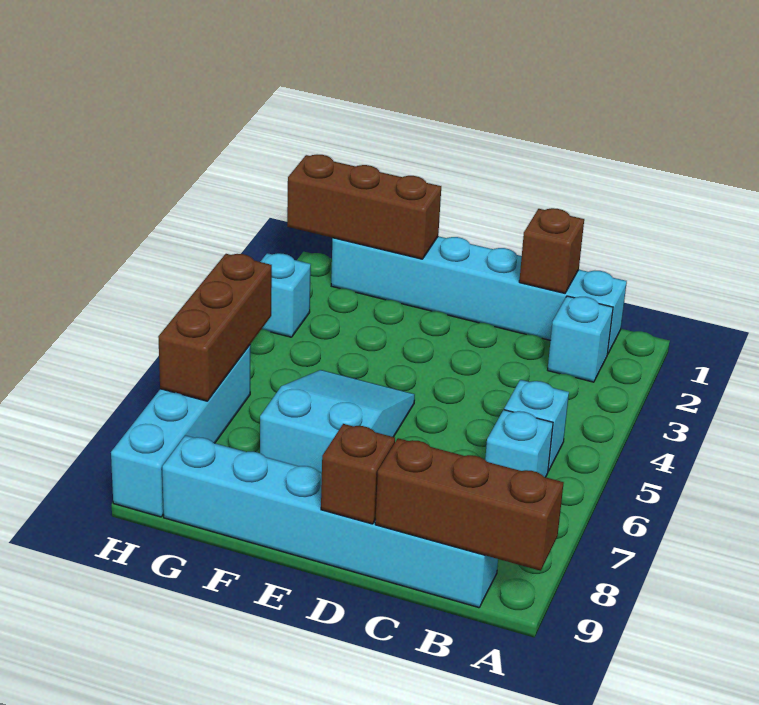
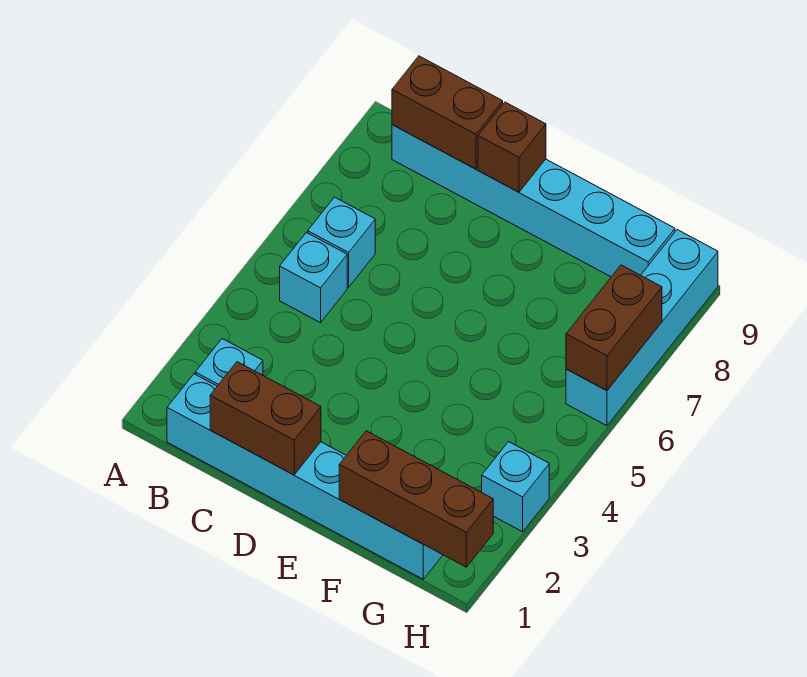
brown brick A9:C9 level 2 -> brown brick B9:C9 level 2
brown brick C1 level 2 -> brown brick C1:D1 level 2
cyan slope E5:F7 level 1 top 7 -> none
brown brick H5:H7 level 2 -> brown brick H6:H7 level 2

